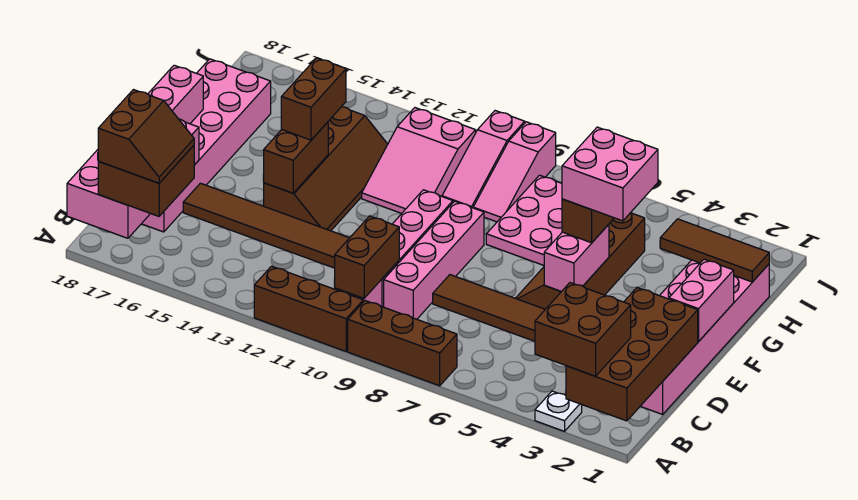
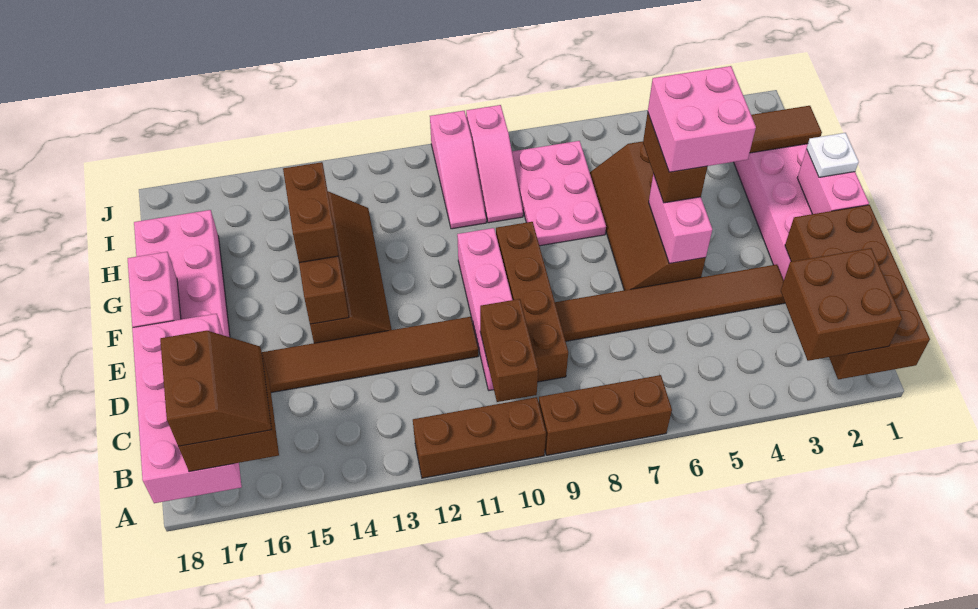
white plate A3 level 1 -> white plate F1 level 3
pink brick C9:F9 level 1 -> brown brick C9:F9 level 1
pink slope G11:I12 level 1 top I -> none

